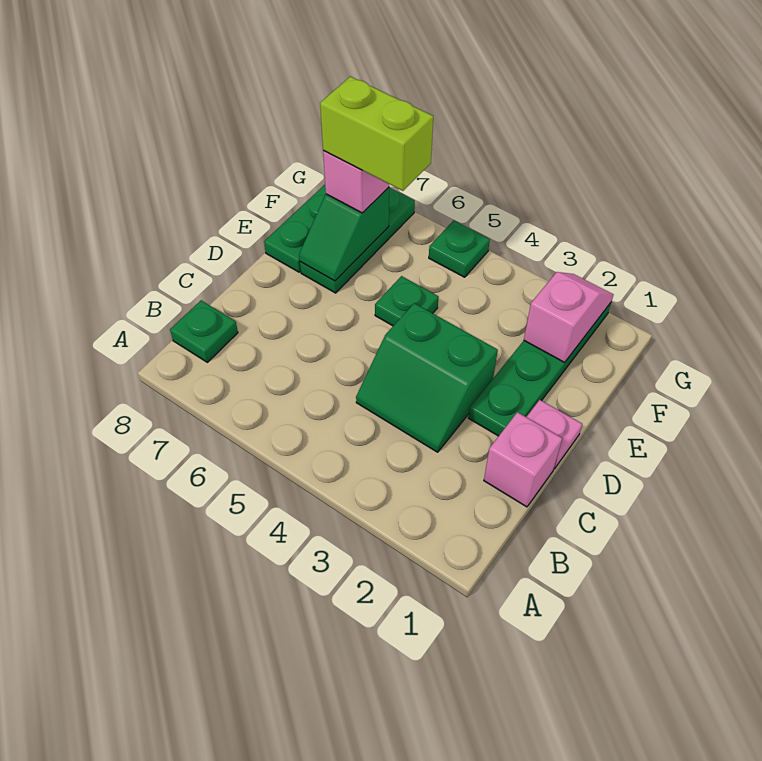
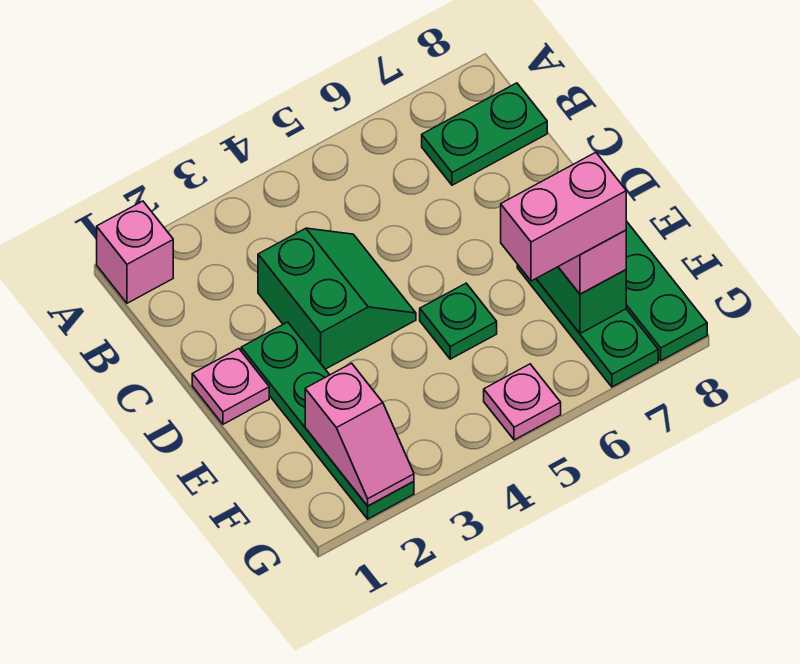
green plate B8 level 1 -> green plate B7:B8 level 1
pink brick C1 level 1 -> pink brick A1 level 1
green slope C3:D4 level 1 top D -> green slope C3:D4 level 1 top 3
lime brick F6:F7 level 4 -> pink brick F6:F7 level 4
green plate G5 level 1 -> pink plate G5 level 1

